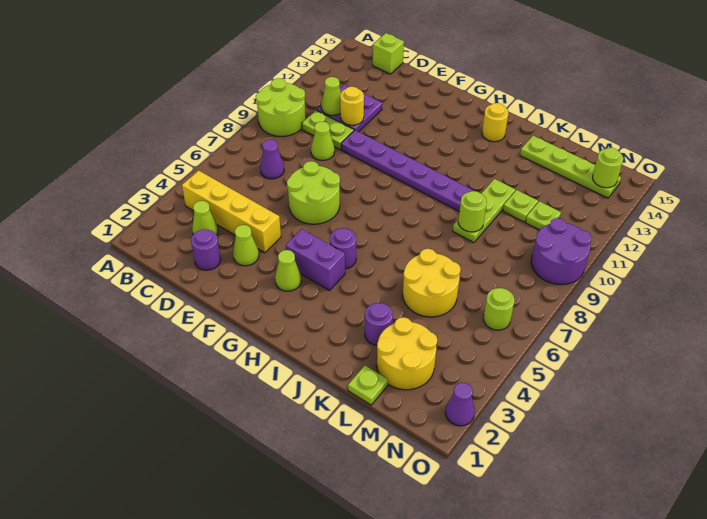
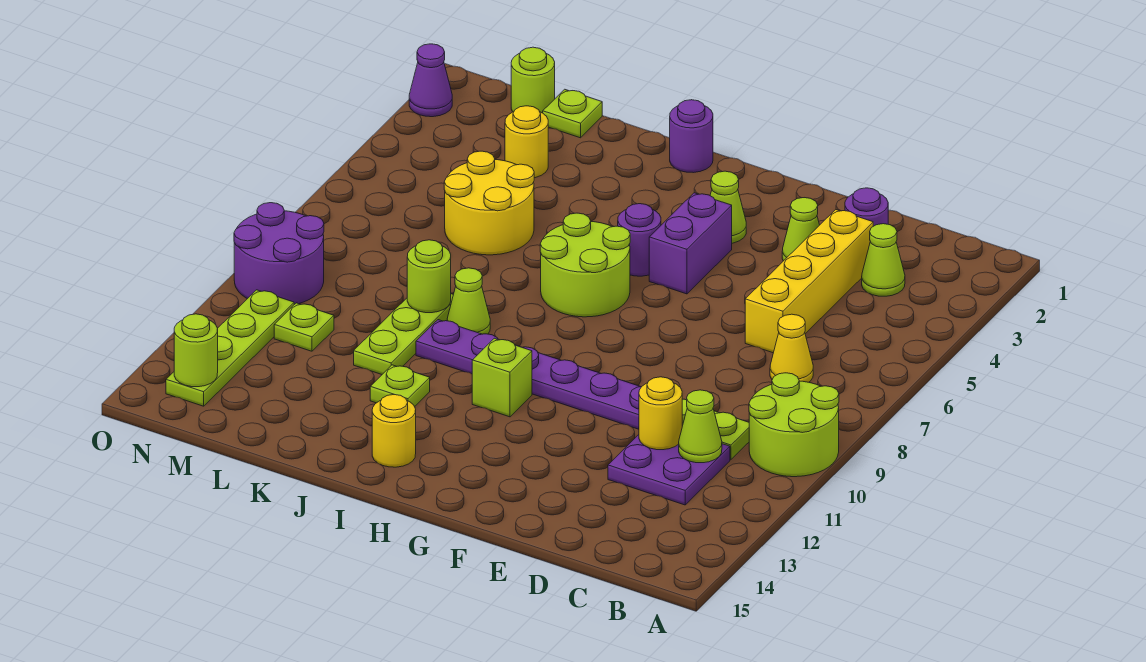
yellow brick B4:E4 level 1 -> yellow brick D3:D6 level 1
purple cone C7 level 1 -> yellow cone C7 level 1
lime brick C15 level 1 -> lime brick H11 level 1
lime cone D9 level 1 -> lime cone J9 level 1
lime round brick E6:F7 level 1 -> lime round brick H6:I7 level 1
purple brick G4:H4 level 1 -> purple brick G4:G5 level 1
purple round brick K3 level 1 -> purple round brick I1 level 1
lime plate K14:N14 level 1 -> lime plate N11:N14 level 1
yellow round brick L2:M3 level 1 -> yellow round brick L3 level 1
lime plate L11 level 1 -> lime plate J12 level 1
lime round brick N6 level 1 -> lime round brick M1 level 1

